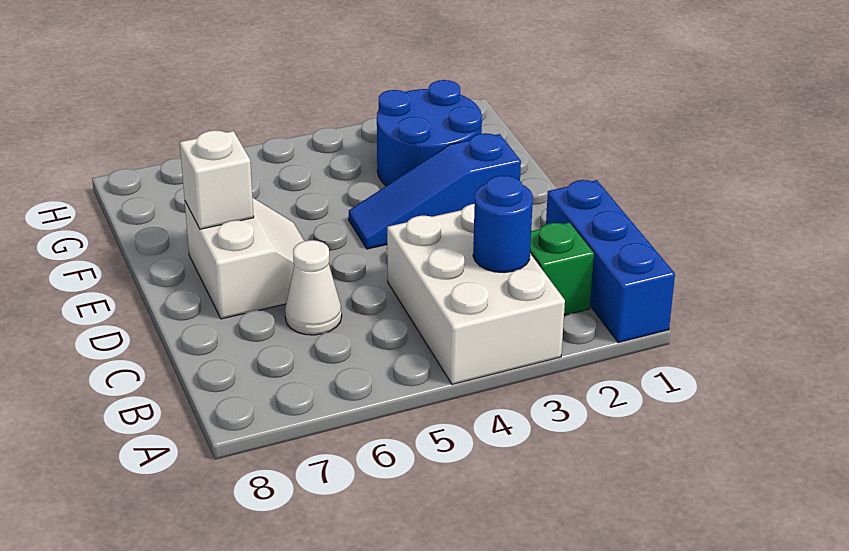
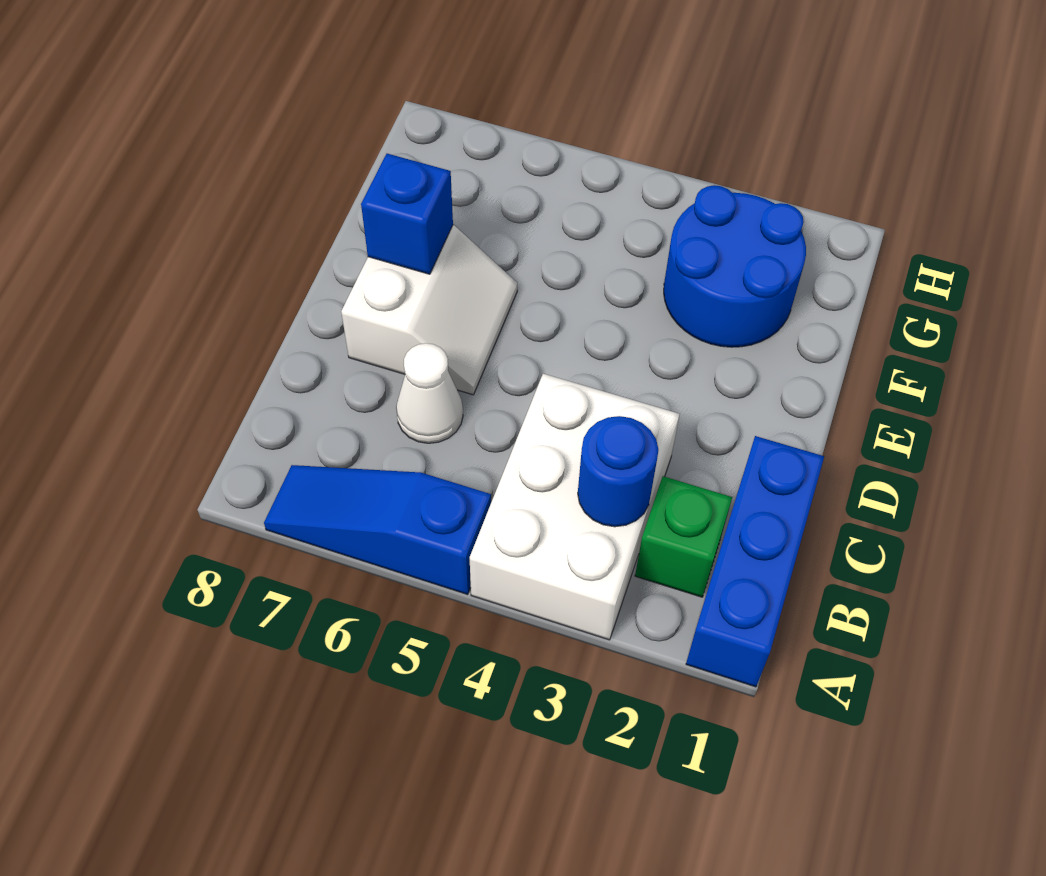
blue slope E2:E4 level 1 top 2 -> blue slope A5:A7 level 1 top 5
white brick E7 level 2 -> blue brick E7 level 2

